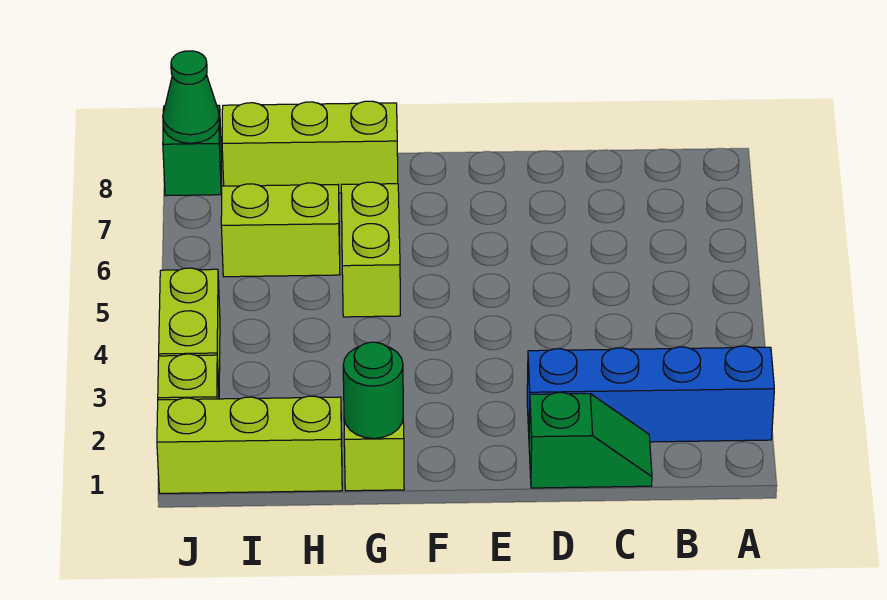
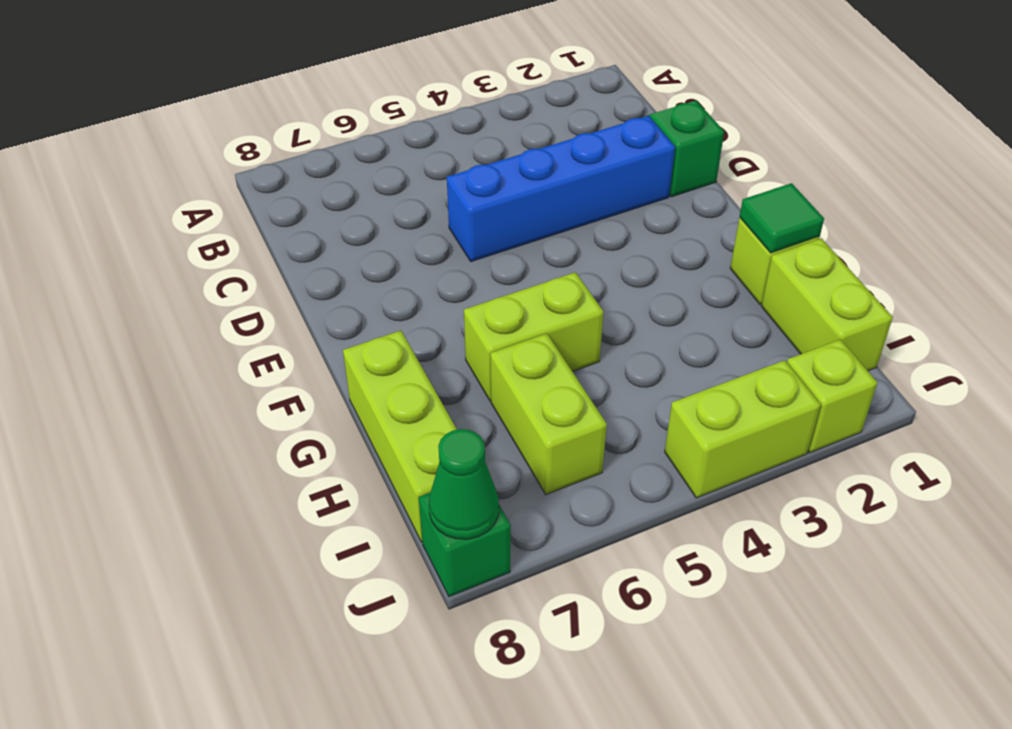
blue brick A2:D2 level 1 -> blue brick D2:D5 level 1
green round brick G1 level 2 -> green tile G1 level 2
lime brick H1:J1 level 1 -> lime brick H1:I1 level 1

